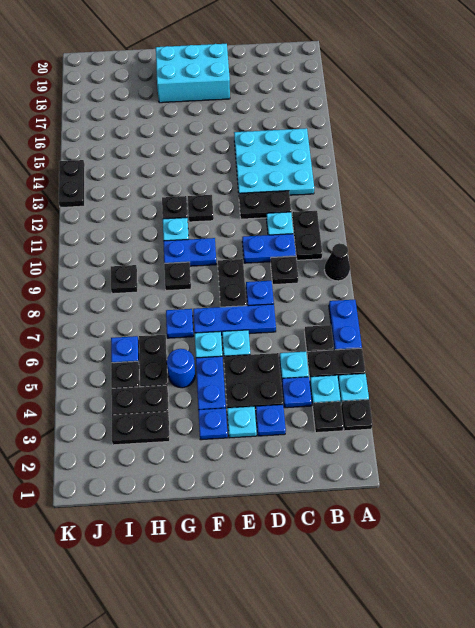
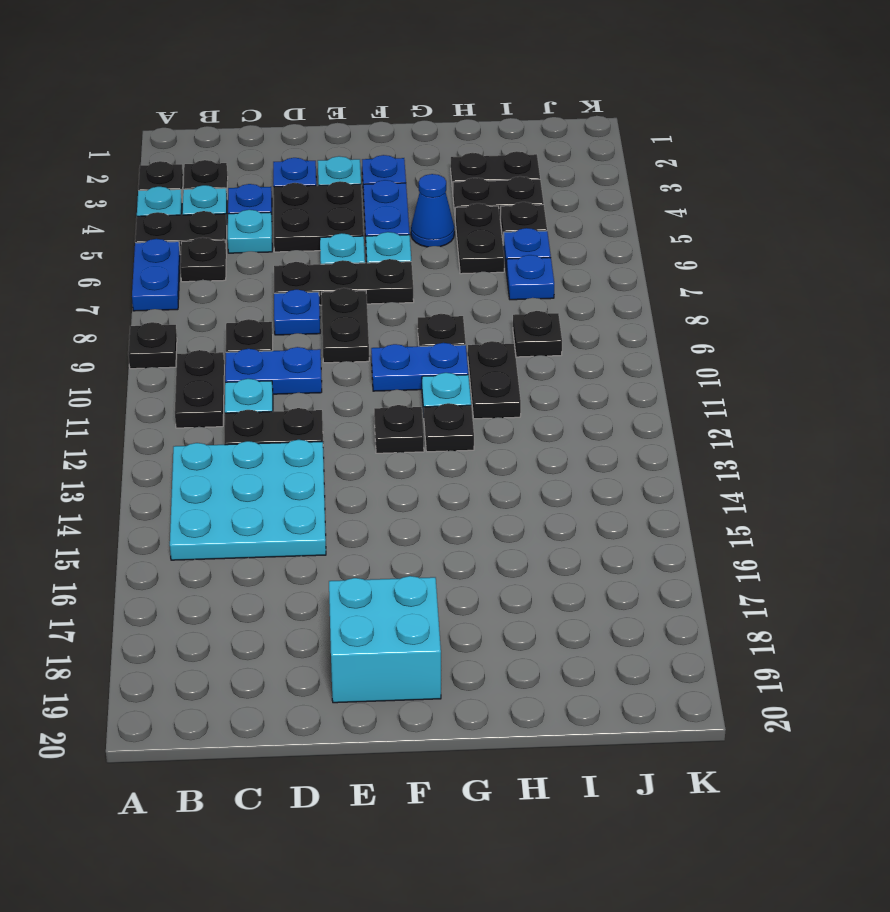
black cone A9 level 1 -> black plate A9 level 1
blue plate D7:F7 level 1 -> black plate D7:F7 level 1
cyan brick E18:G19 level 1 -> cyan brick E18:F19 level 1
blue round brick G5 level 1 -> blue cone G5 level 1
blue plate G7 level 1 -> blue plate I7 level 1
black plate K13:K14 level 1 -> black plate H10:H11 level 1

